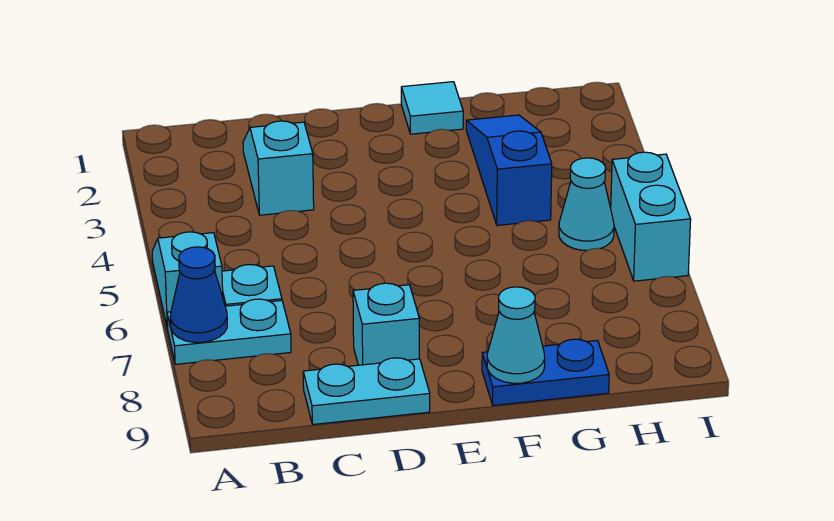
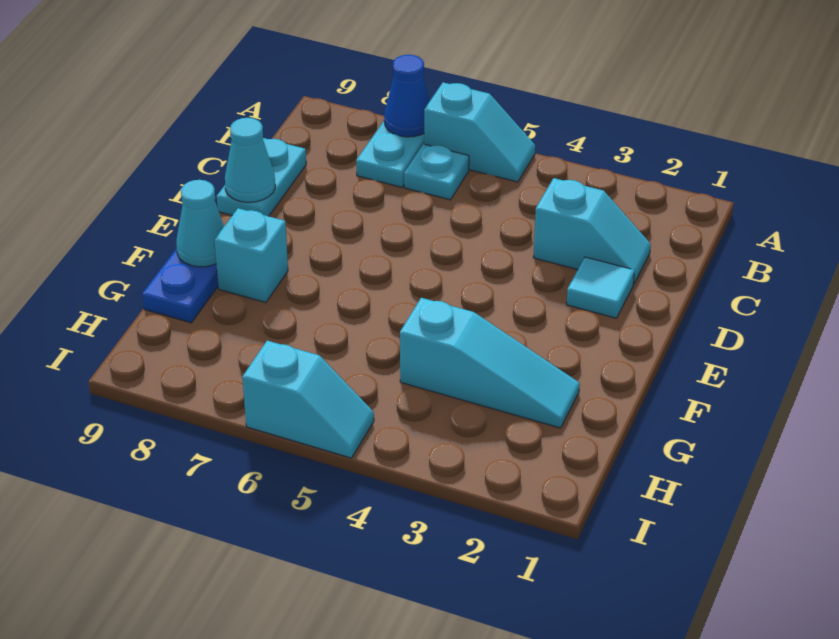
cyan brick D8 level 1 -> cyan brick F8 level 1
cyan tile F1 level 1 -> cyan tile D2 level 1
blue slope G2:G4 level 1 top 4 -> cyan slope G2:G4 level 1 top 4
cyan cone H5 level 1 -> cyan cone D9 level 2
cyan brick I5:I6 level 1 -> cyan slope I5:I6 level 1 top 6

